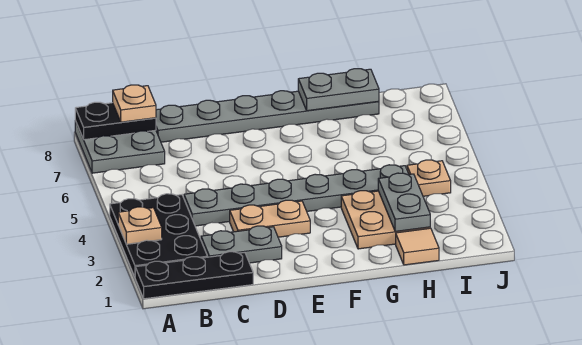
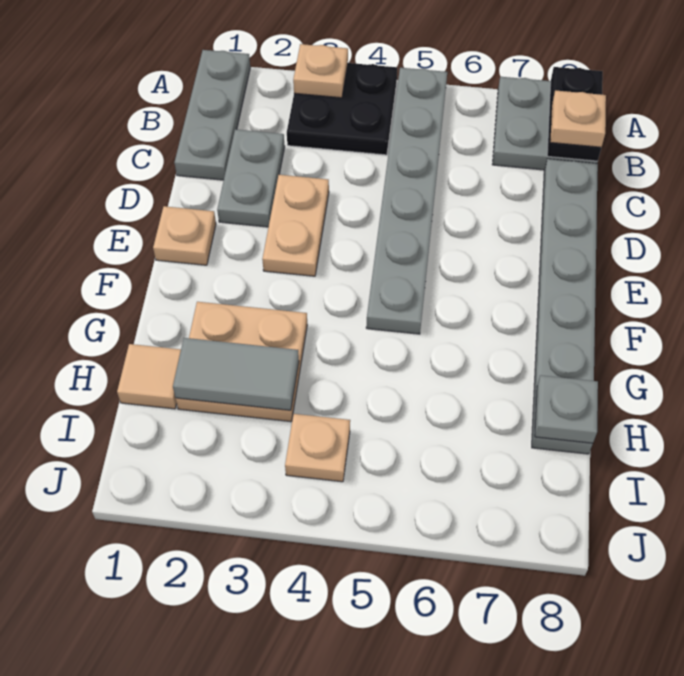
black plate A1:C1 level 1 -> grey plate A1:C1 level 1
black plate A2:B4 level 1 -> black plate A3:B4 level 1
grey plate C4:H4 level 1 -> grey plate A5:F5 level 1
none -> tan plate E1 level 1
grey plate G8:H8 level 2 -> grey plate H8 level 2
grey plate H2:H3 level 2 -> grey tile H2:H3 level 2

